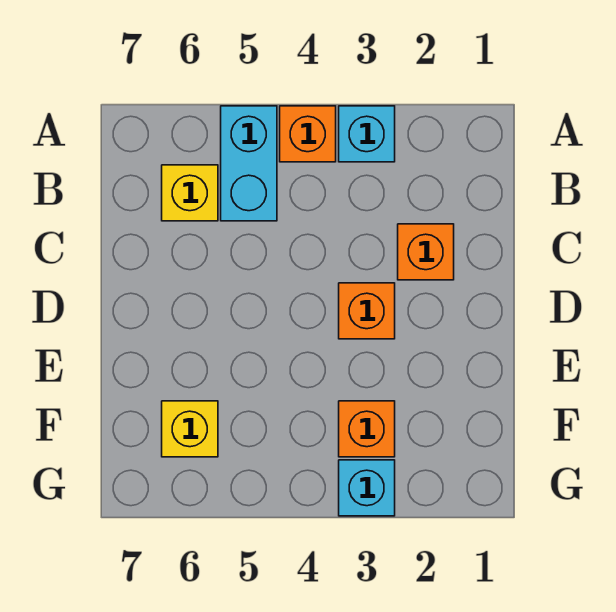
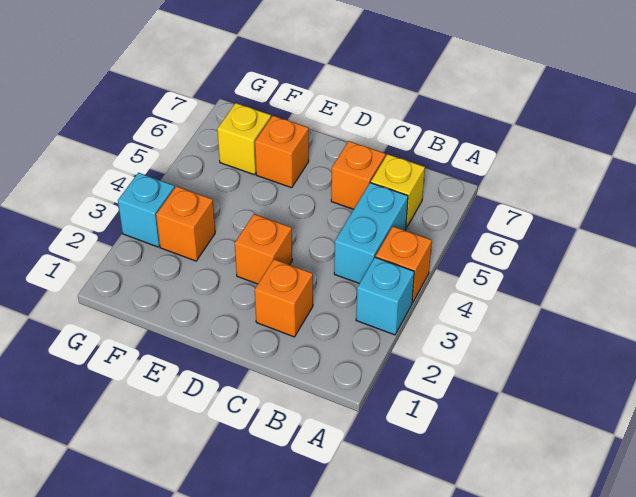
cyan brick A5:B5 level 1 -> cyan brick B4:B5 level 1
none -> orange brick C6 level 1
none -> orange brick E6 level 1

